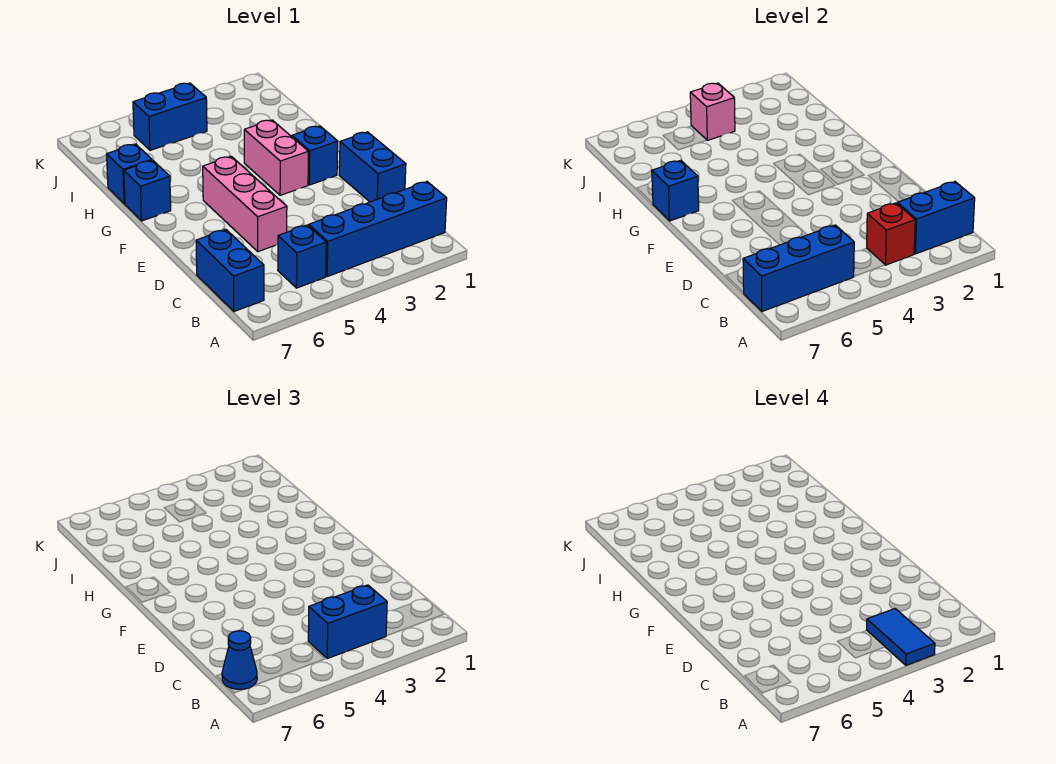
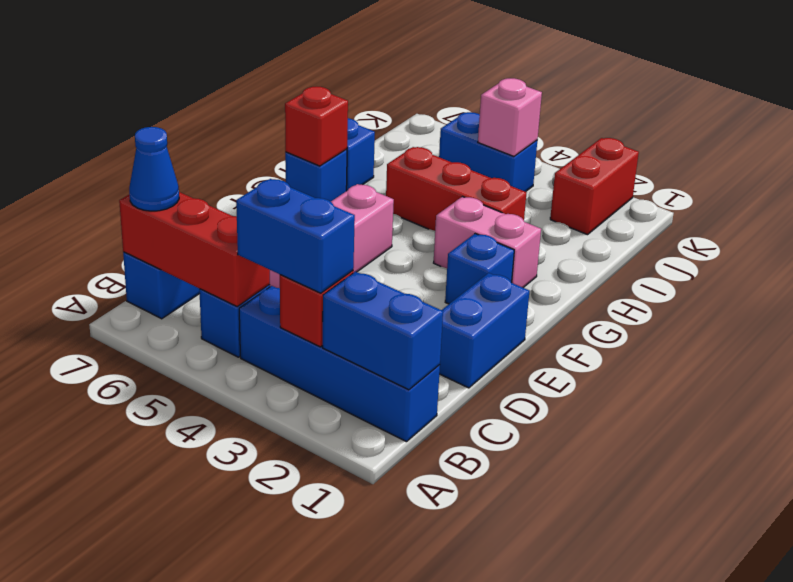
blue tile A3:B3 level 4 -> none
blue brick B5:B7 level 2 -> red brick B5:B7 level 2
pink brick F3:G3 level 1 -> pink brick G2:G3 level 1
blue brick G7 level 2 -> red brick G7 level 2
none -> red brick H3:H5 level 1
none -> red brick J2:K2 level 1

